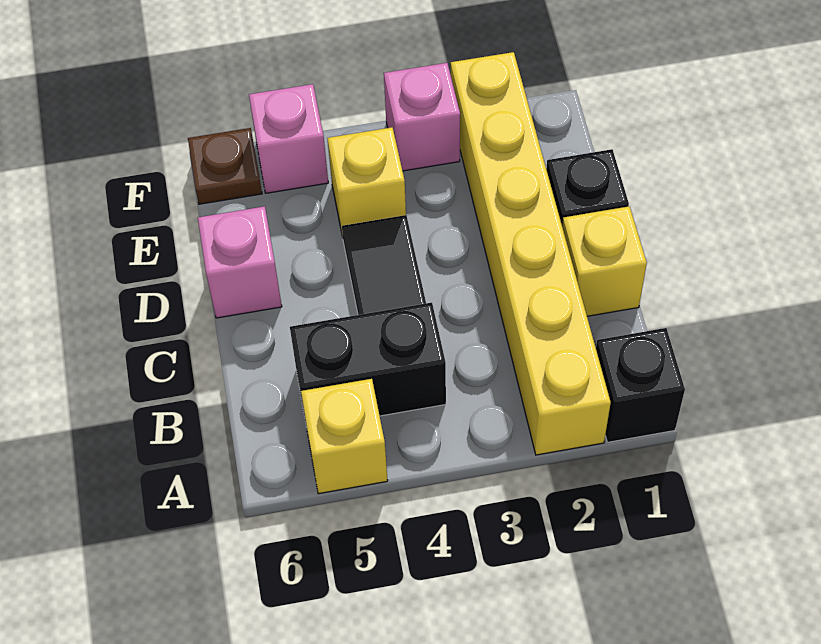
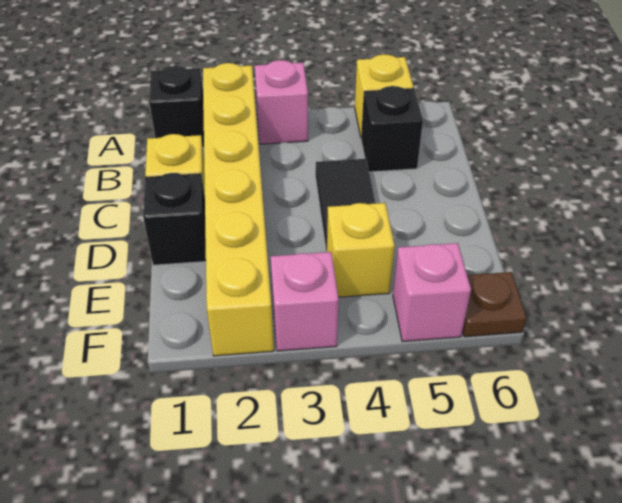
black brick B4:B5 level 1 -> black brick B5 level 1
pink brick D6 level 1 -> pink brick A3 level 1

